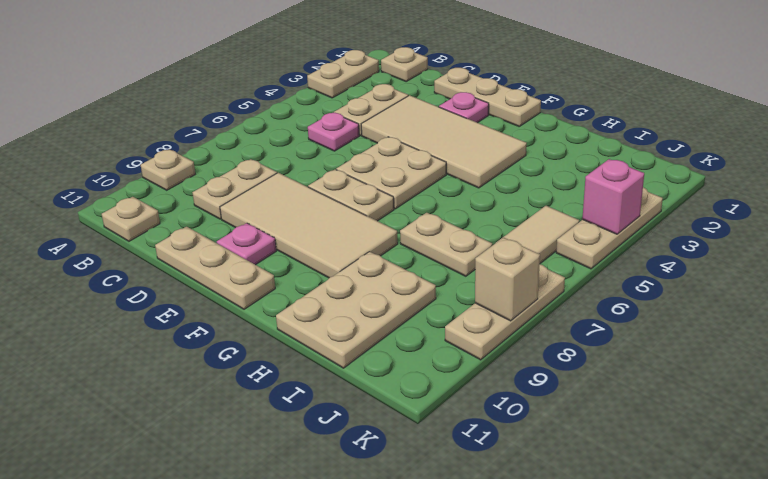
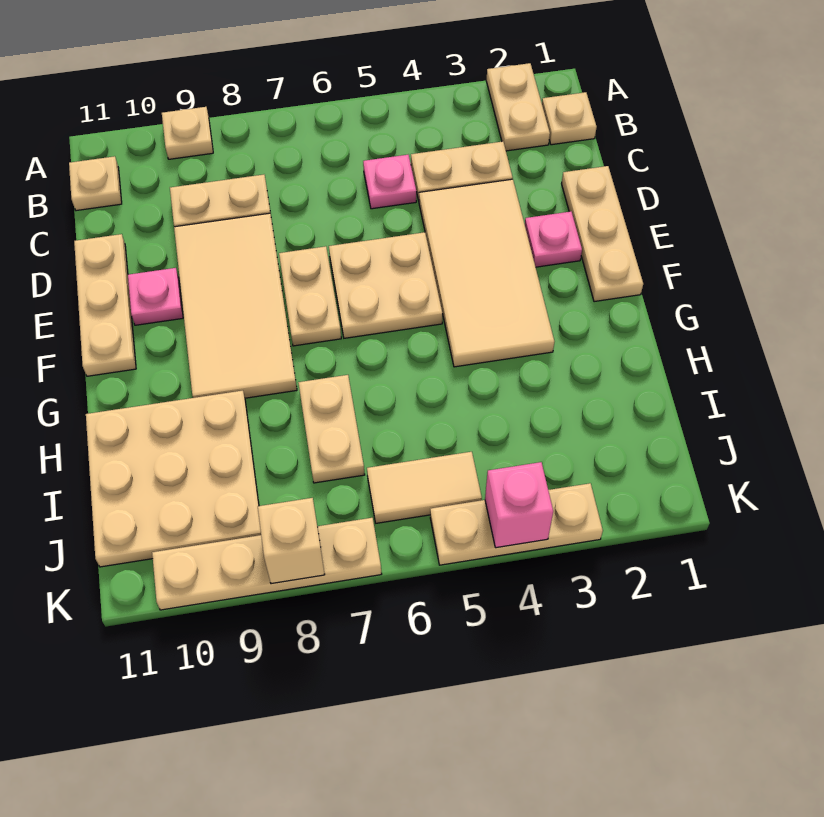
tan plate A2:A3 level 1 -> tan plate A2:B2 level 1
tan plate H9:I11 level 1 -> tan plate H9:J11 level 1
tan plate K7:K9 level 1 -> tan plate K7:K10 level 1

